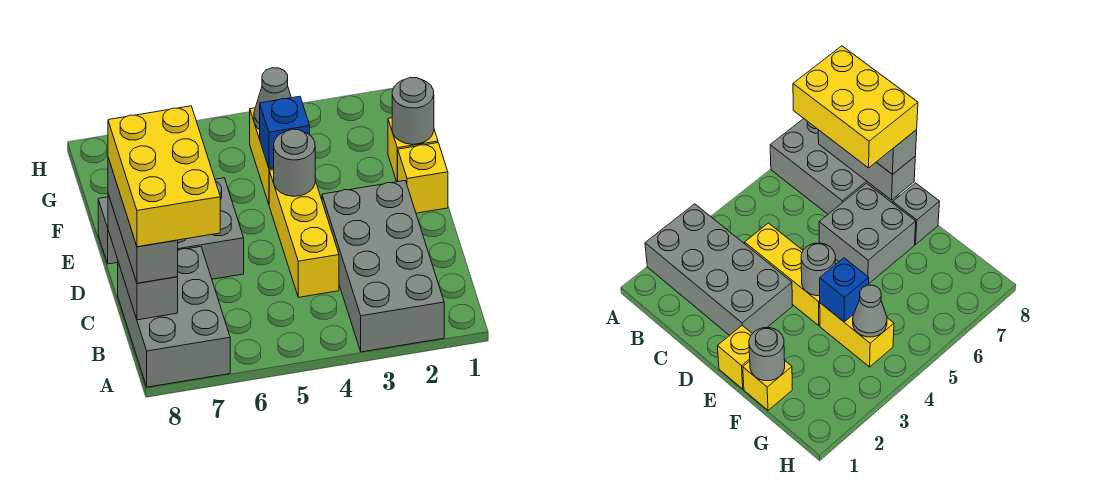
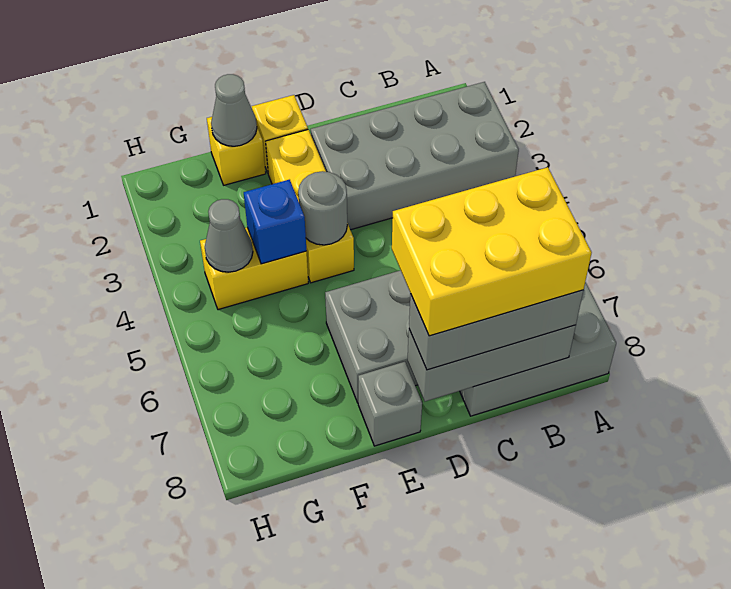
yellow brick C4:E4 level 1 -> yellow brick E2:E4 level 1
grey round brick F1 level 2 -> grey cone F1 level 2

